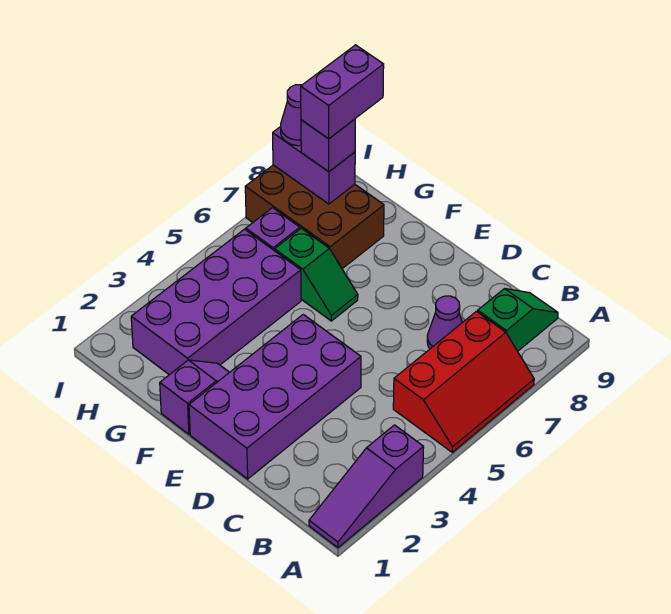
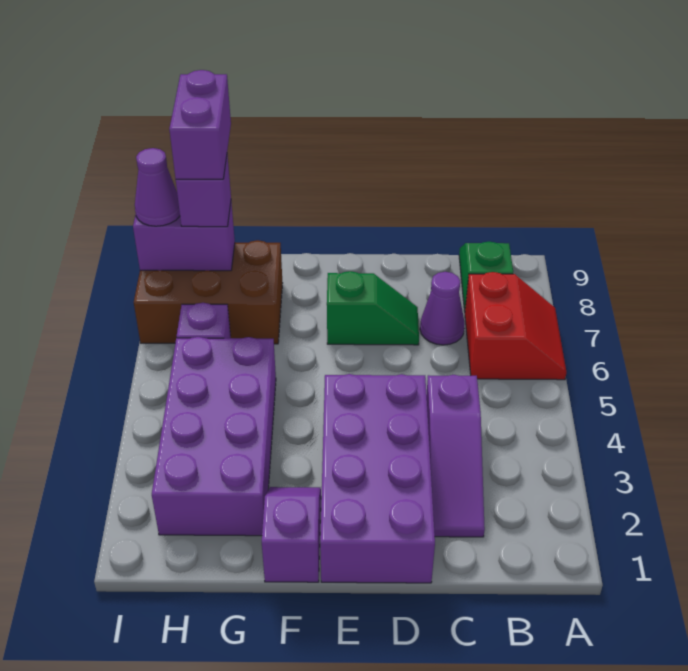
purple slope A1:A3 level 1 top 3 -> purple slope C2:C4 level 1 top 4
red slope A5:B7 level 1 top B -> red slope A6:B7 level 1 top B
green slope F6:G6 level 1 top G -> green slope D7:E7 level 1 top E

